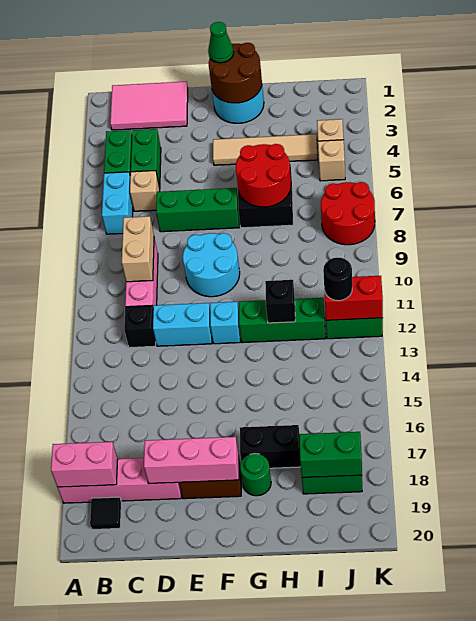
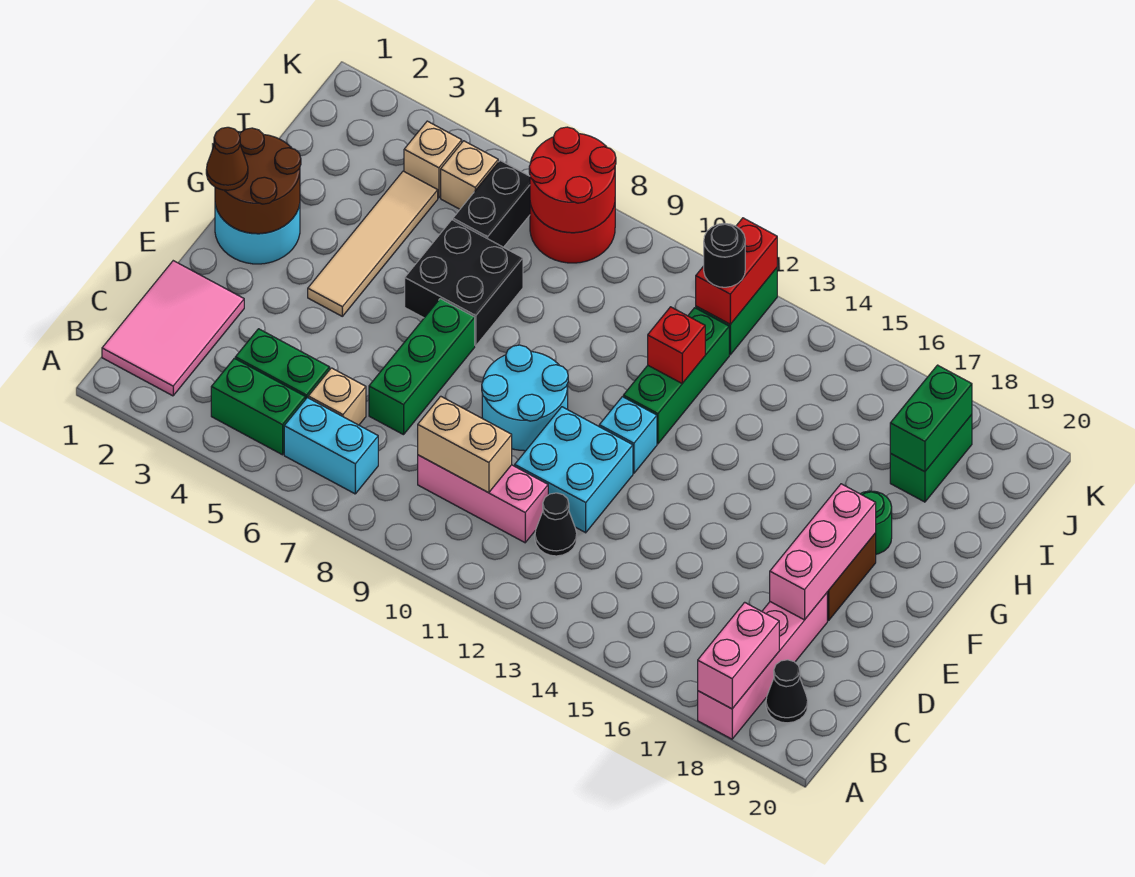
black tile B19 level 1 -> black cone B19 level 1
black brick C12 level 1 -> black cone C12 level 1
cyan brick D12:E12 level 1 -> cyan brick D11:E12 level 1
green cone F1 level 3 -> brown cone F1 level 3
red round brick G6:H7 level 2 -> red round brick J7:K8 level 2
black brick G17:H17 level 1 -> black brick I6:J6 level 1
black brick H12 level 2 -> red brick H12 level 2

